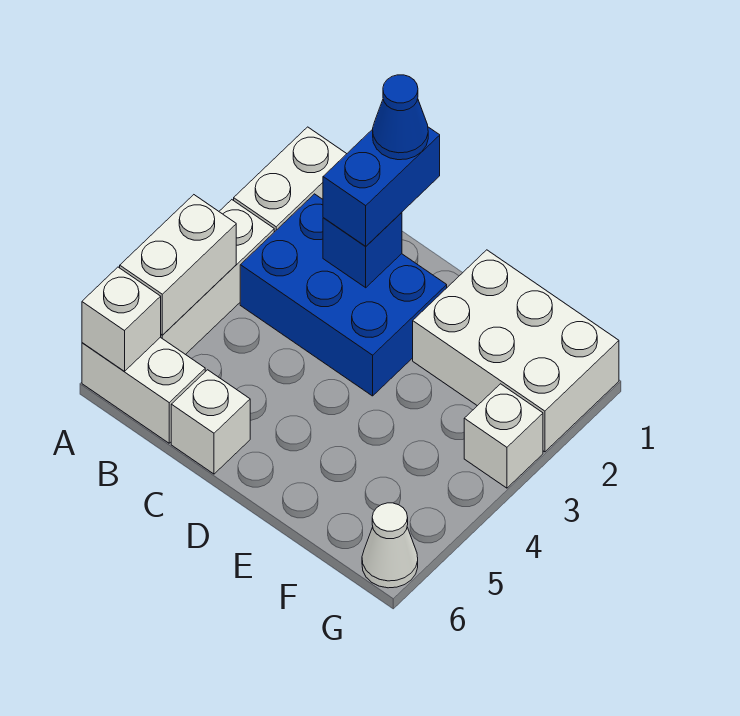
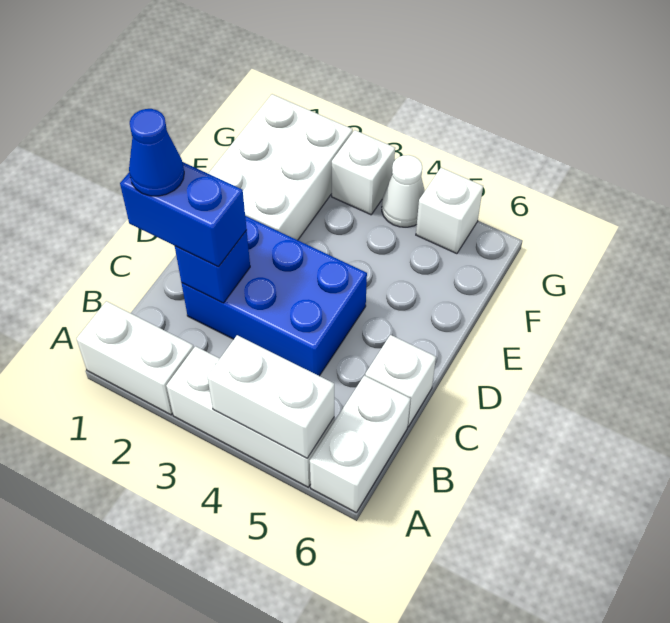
white brick A6 level 2 -> white brick G5 level 1
blue brick B2:D3 level 1 -> blue brick C2:D4 level 1
white cone G6 level 1 -> white cone G4 level 1

